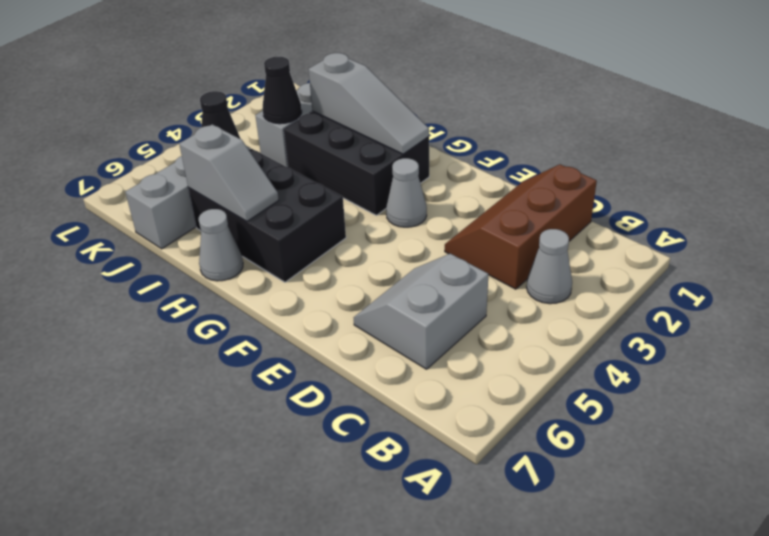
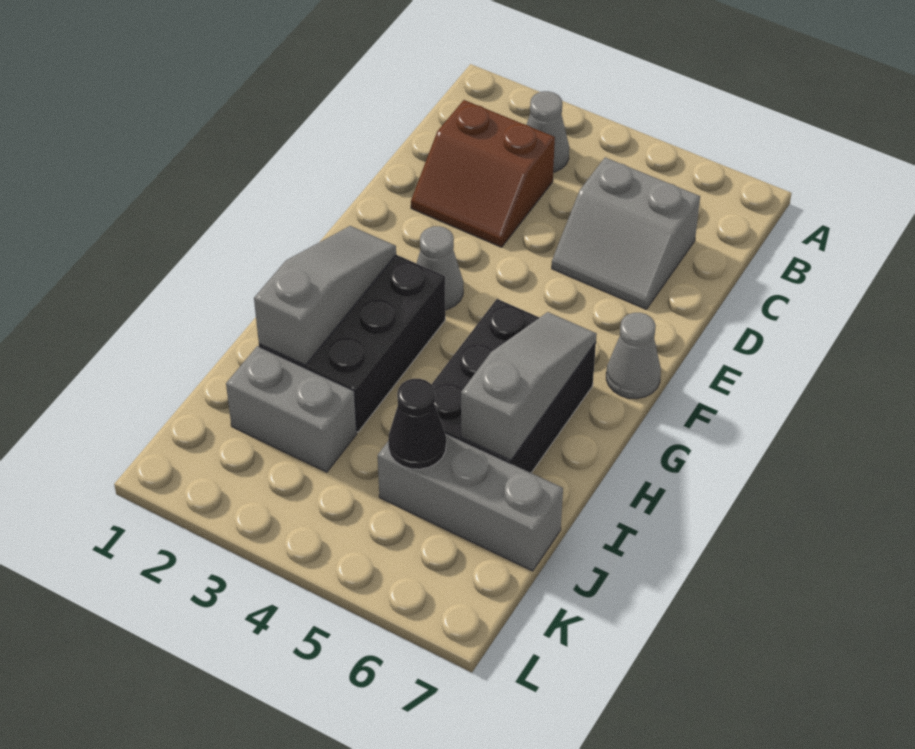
brown slope C1:D3 level 1 top C -> brown slope C2:D3 level 1 top C
grey slope H6:I6 level 2 top I -> grey slope G6:I6 level 2 top I
grey cone H7 level 1 -> grey cone F7 level 1
black cone J3 level 2 -> none

